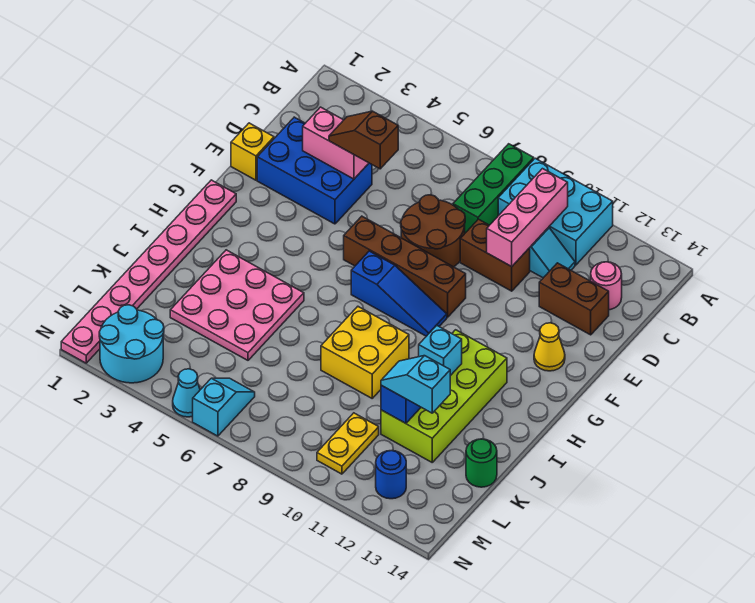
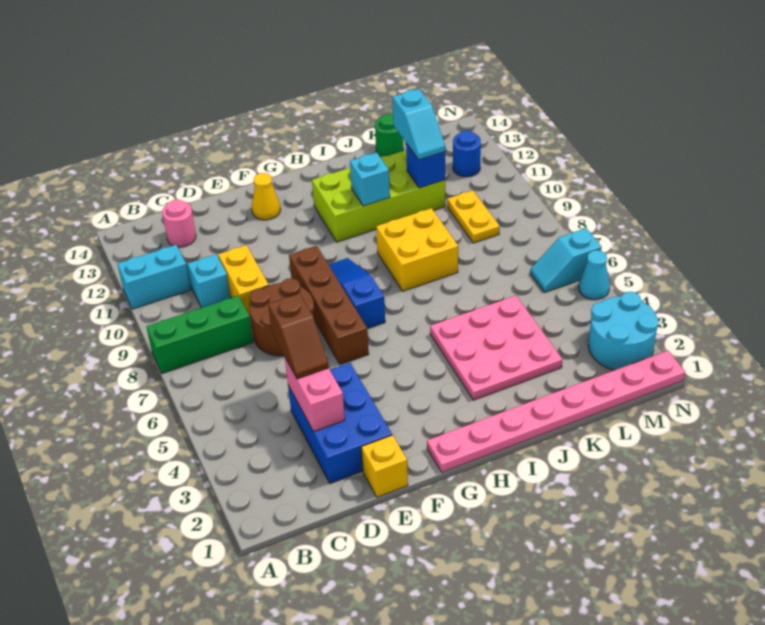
cyan brick A9:B11 level 1 -> cyan brick A11:B11 level 1
pink brick B10:D10 level 2 -> none
brown brick D9:D10 level 1 -> yellow brick D9:D10 level 1
brown brick D12:D13 level 1 -> none
yellow plate L10:M10 level 1 -> yellow plate L9:L10 level 1

